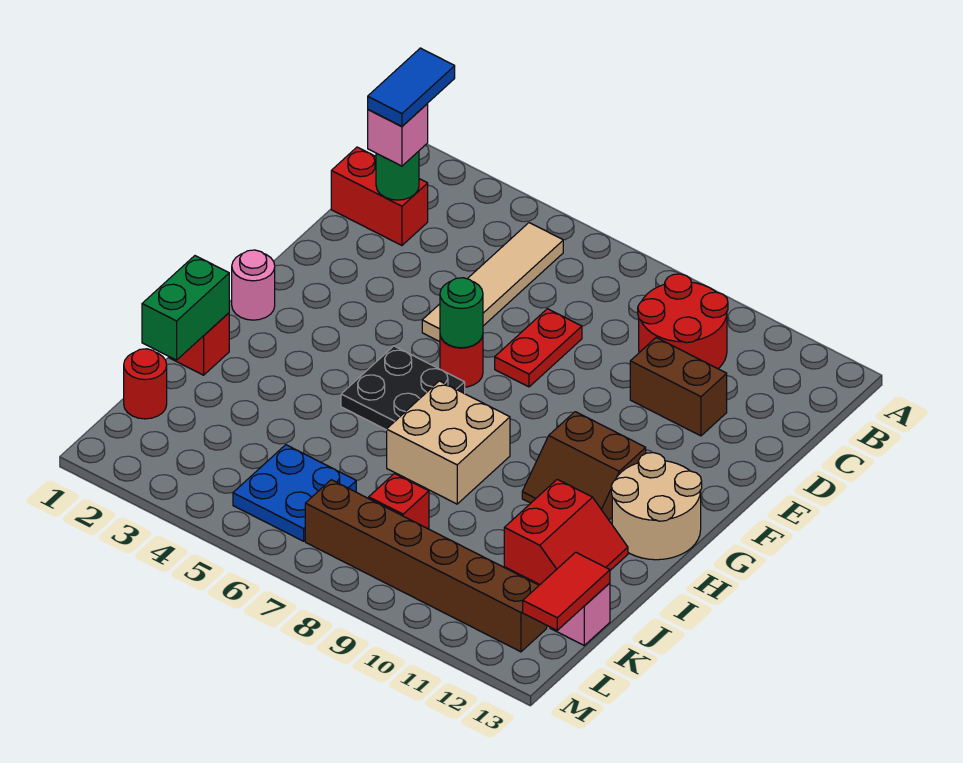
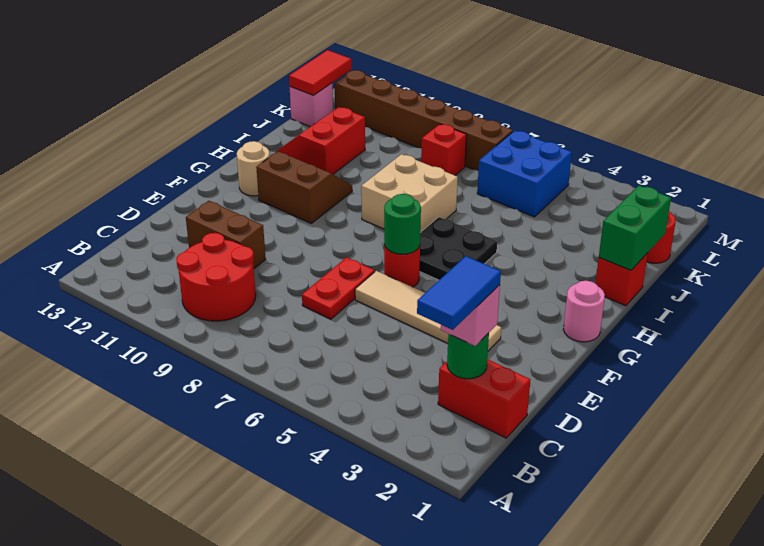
tan tile B5:E5 level 1 -> tan tile E3:E6 level 1
tan round brick G12:H13 level 1 -> tan round brick G12 level 1
blue plate K5:L6 level 1 -> blue brick K5:L6 level 1

